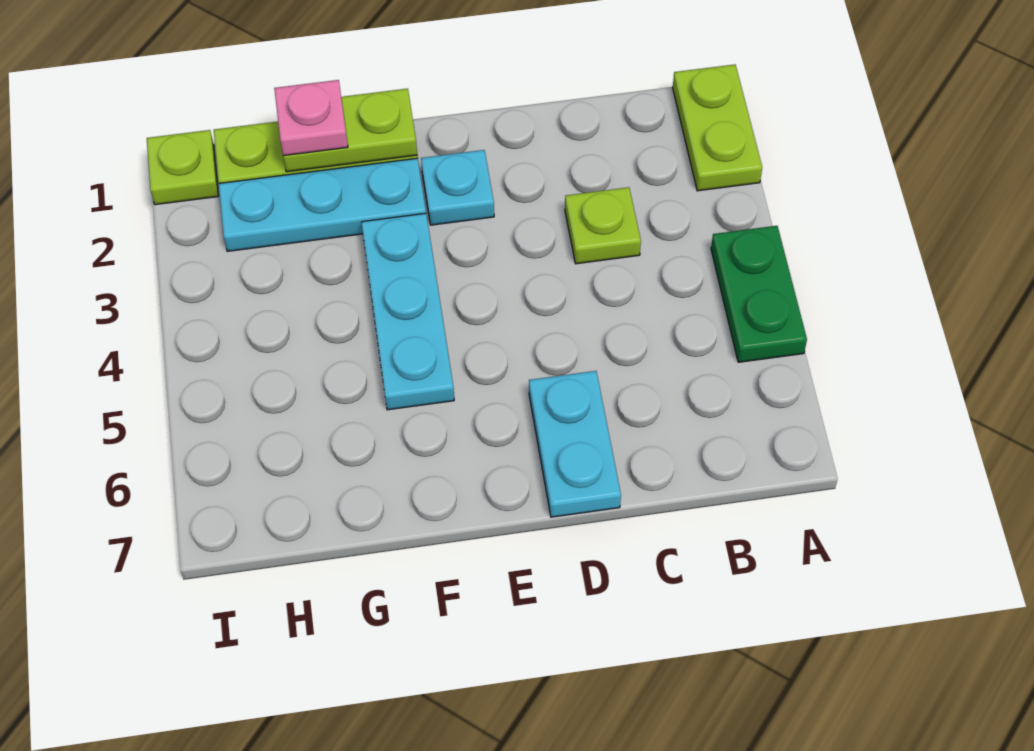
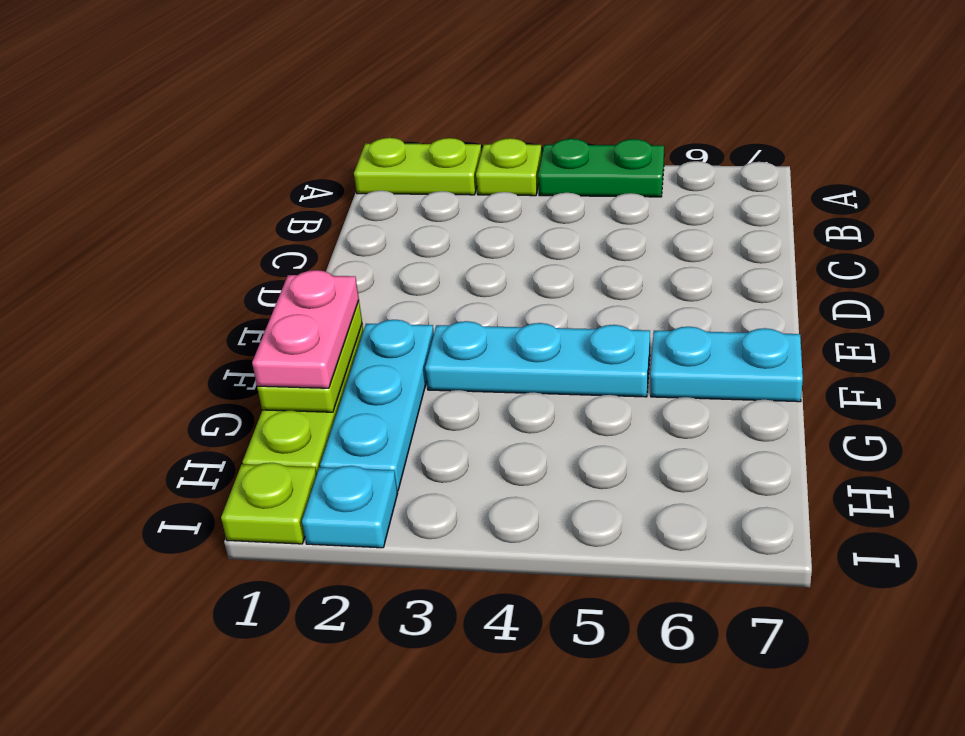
lime plate C3 level 1 -> lime plate A3 level 1
cyan plate D6:D7 level 1 -> cyan plate F6:F7 level 1
cyan plate E2 level 1 -> cyan plate I2 level 1
pink plate G1 level 3 -> pink plate F1:G1 level 3

